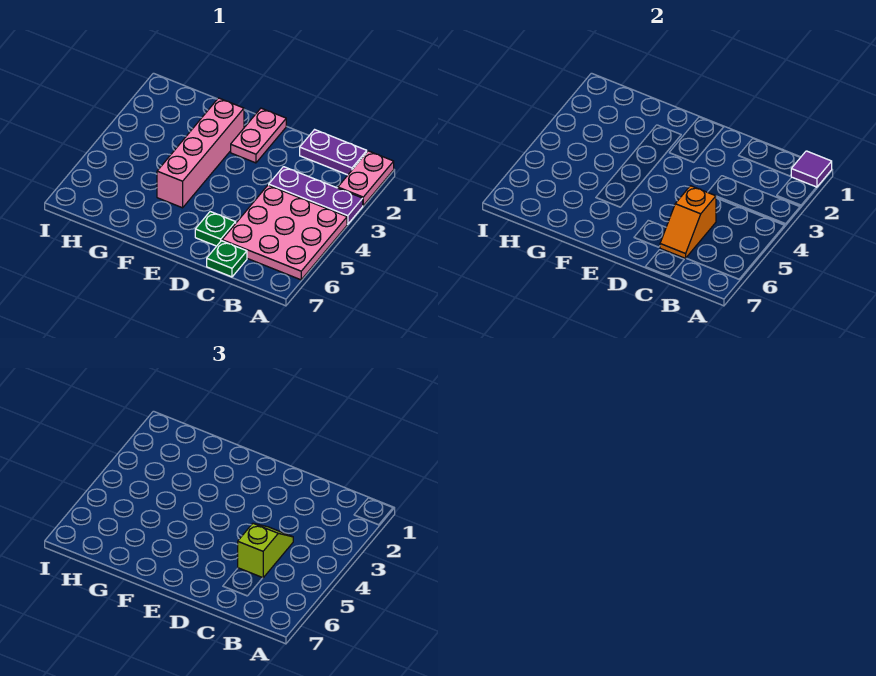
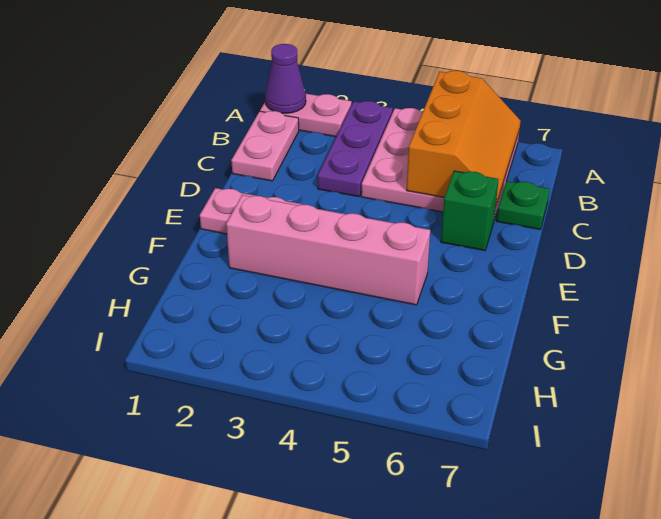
purple tile A1 level 2 -> purple cone A1 level 2
purple plate B1:C1 level 1 -> pink plate B1:C1 level 1
lime slope C4:C5 level 3 top 5 -> none
orange slope C5:C6 level 2 top 5 -> orange slope A5:C6 level 2 top 5
green plate D6 level 1 -> green brick D6 level 1

